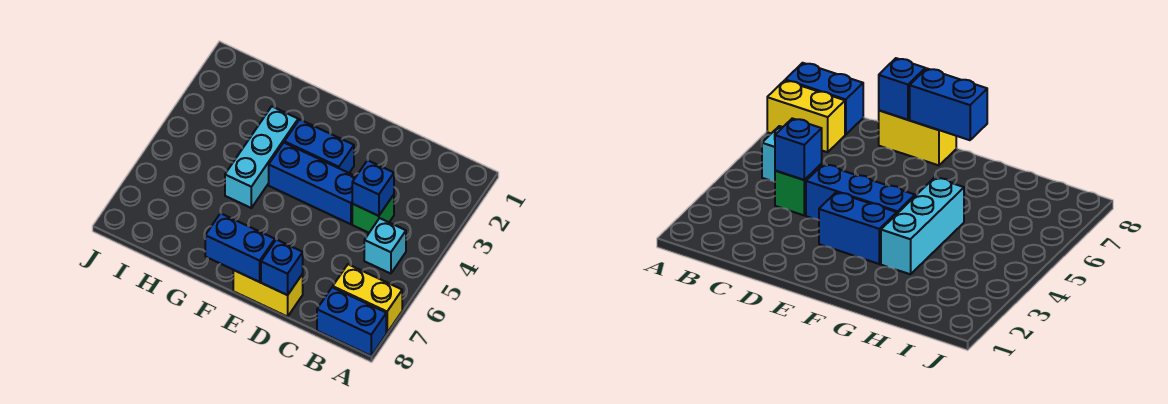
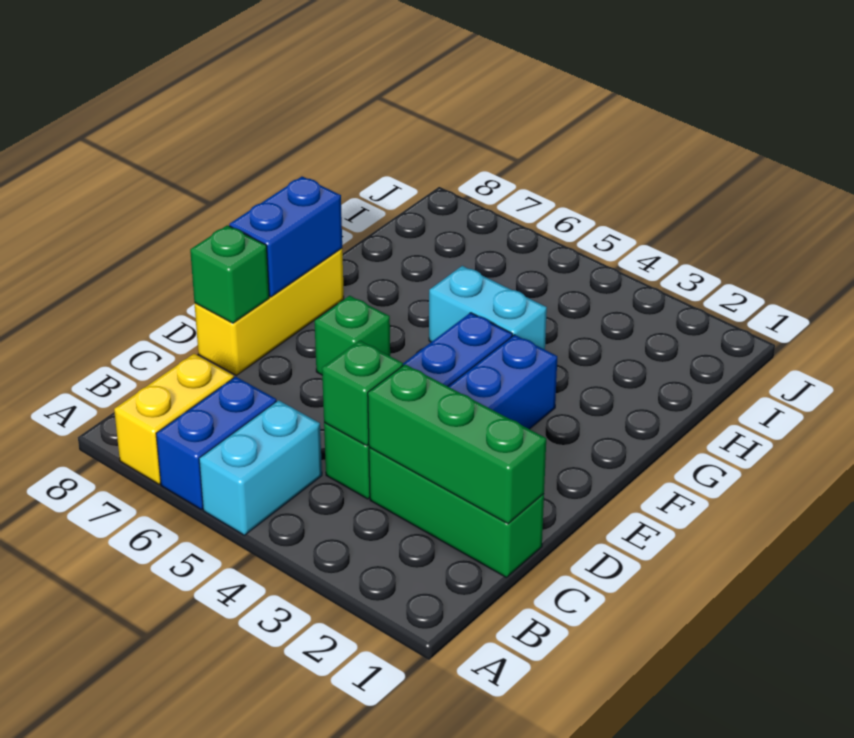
blue brick A8:B8 level 1 -> blue brick A6:B6 level 1
cyan brick B5 level 1 -> cyan brick A5:B5 level 1
none -> green brick C1:C3 level 1
none -> green brick C1:C3 level 2
blue brick C4 level 2 -> green brick C4 level 2
yellow brick D8:E8 level 1 -> yellow brick D8:F8 level 1
blue brick D8 level 2 -> green brick D8 level 2
none -> green brick E6 level 1
cyan brick G3:G5 level 1 -> cyan brick G4:G5 level 1

